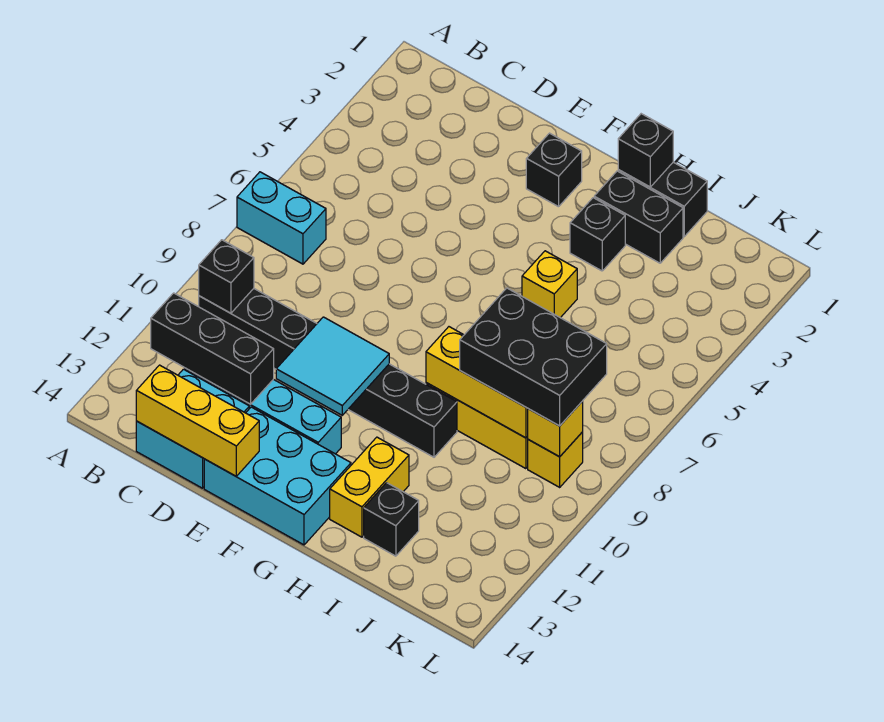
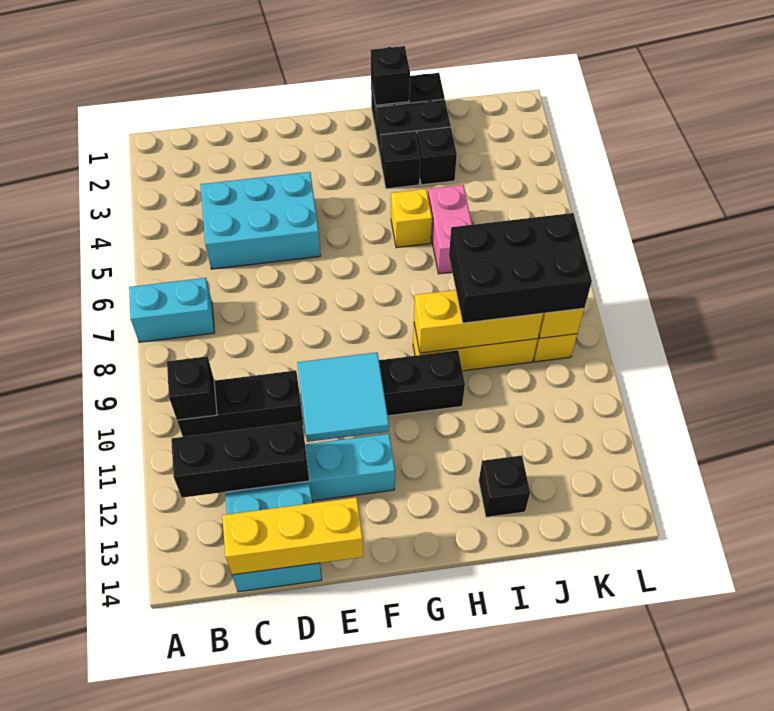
cyan brick E13:G14 level 1 -> cyan brick C4:E5 level 1
black brick F2 level 1 -> black brick I3 level 1
yellow brick H12:H13 level 1 -> none
none -> pink brick I5:I6 level 1

